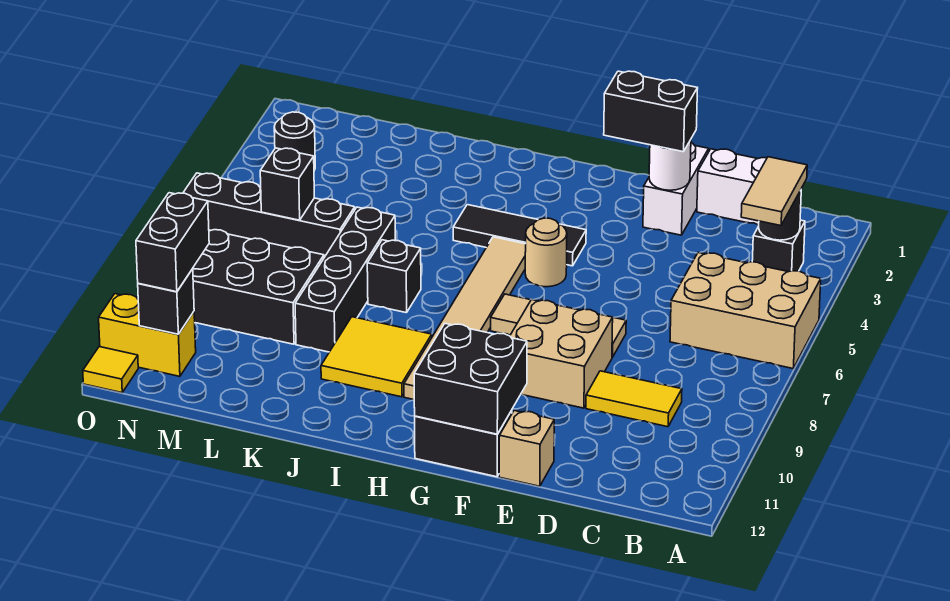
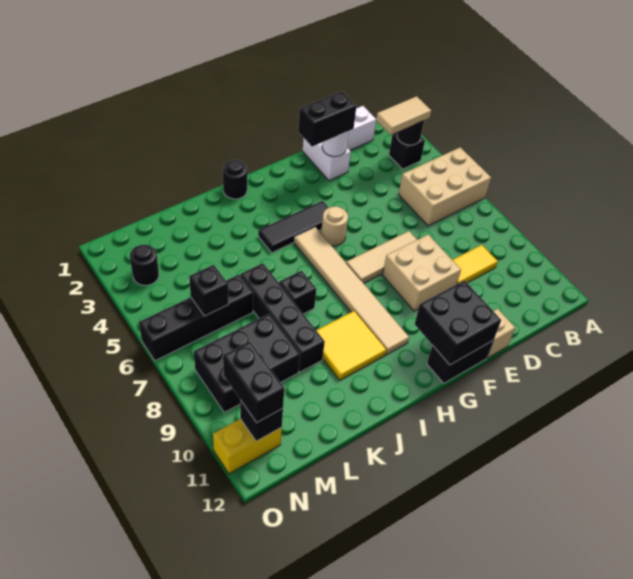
tan tile B3:B4 level 3 -> tan tile B3:C3 level 3
none -> black round brick I1 level 1
yellow tile O12 level 1 -> none

